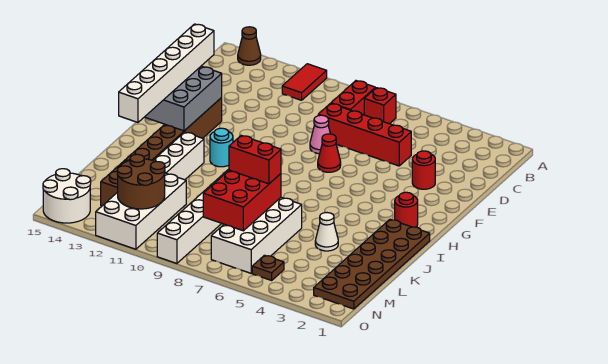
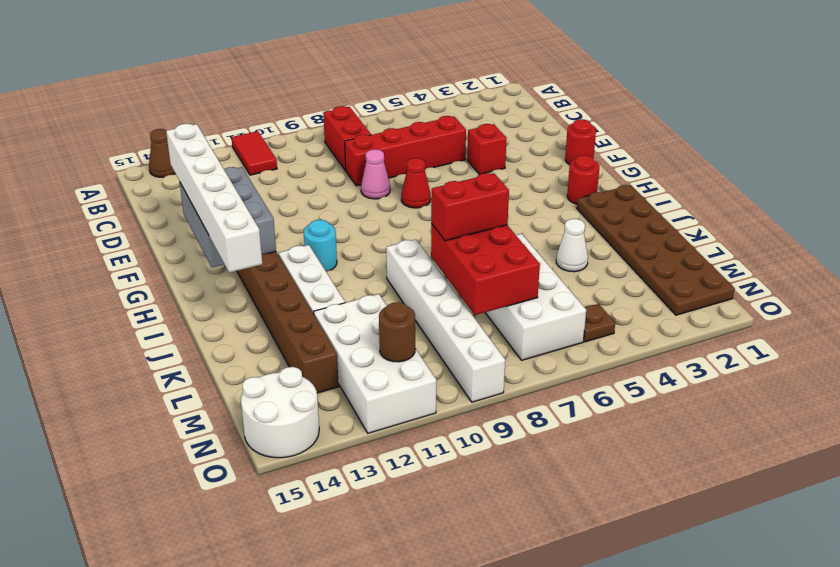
red brick B7 level 1 -> red brick E4 level 1
red round brick E3 level 1 -> red round brick F1 level 1
brown round brick M11:N12 level 2 -> brown round brick N11 level 2

